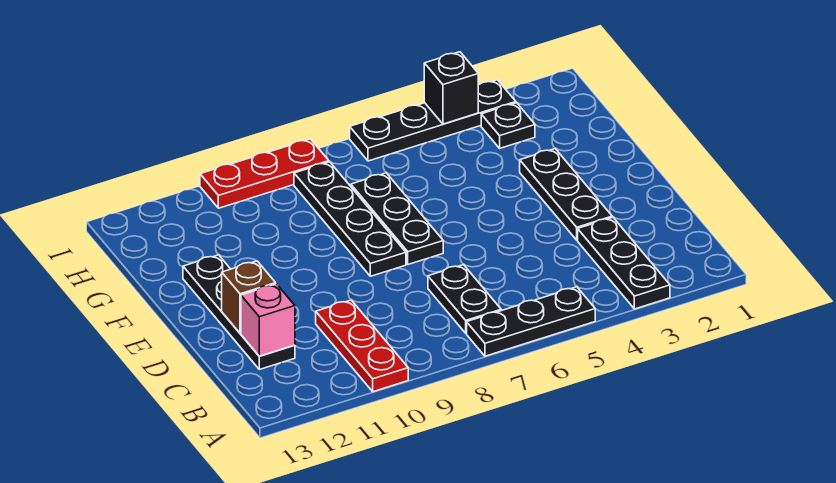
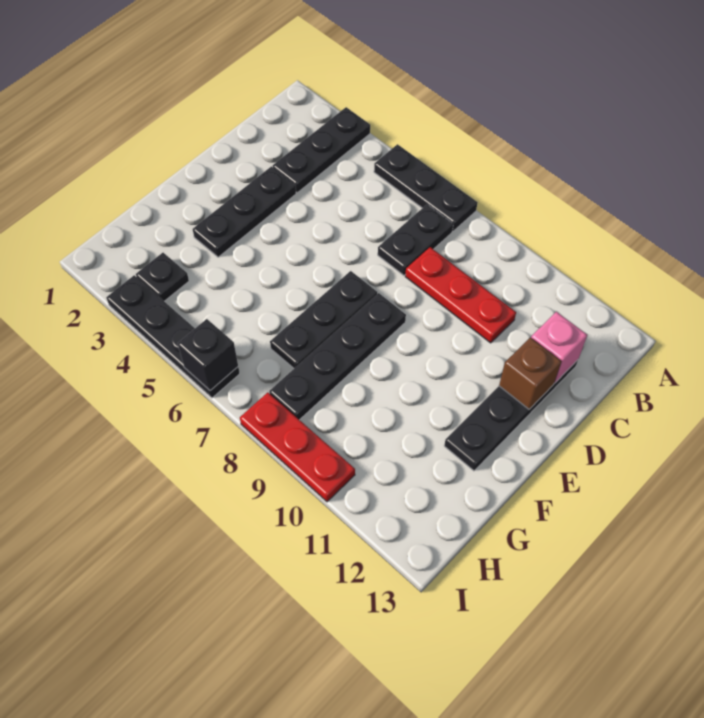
red plate A10:C10 level 1 -> red plate C8:C10 level 1
black brick I4 level 2 -> black brick I6 level 2

